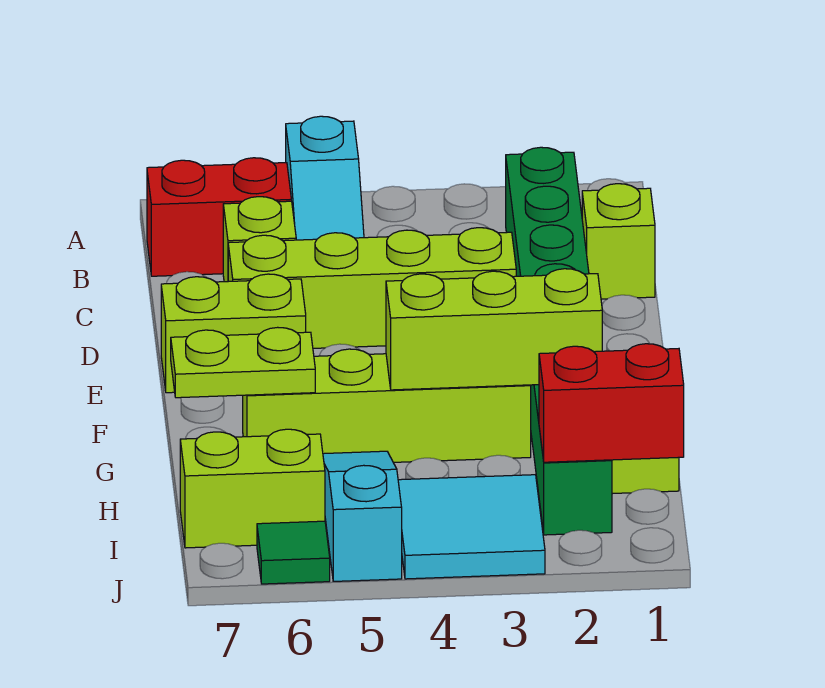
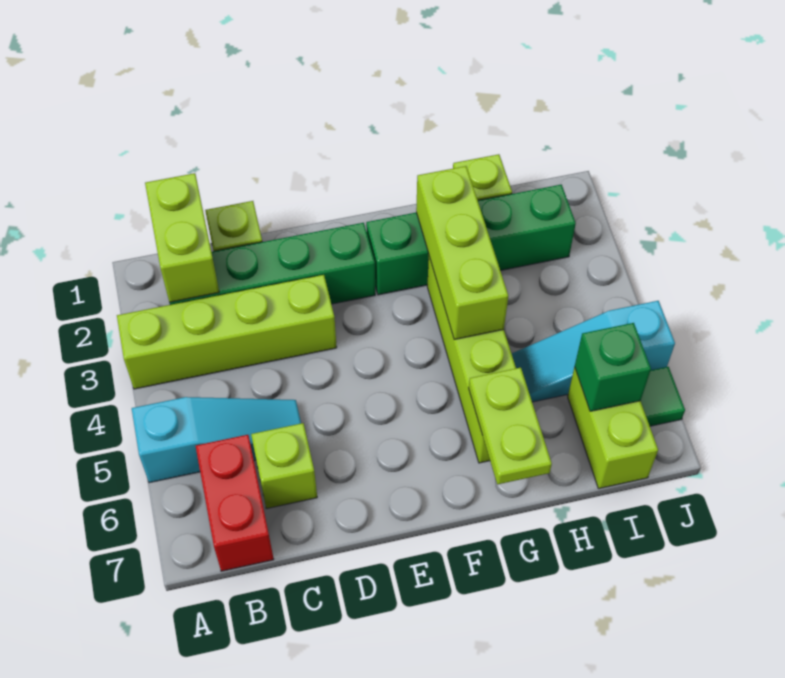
lime brick D3:D6 level 1 -> lime brick A3:D3 level 1
lime brick E6:E7 level 1 -> lime brick B1:B2 level 2
red brick I1:I2 level 2 -> none
cyan tile I3:J4 level 1 -> none
none -> green brick I6 level 2

